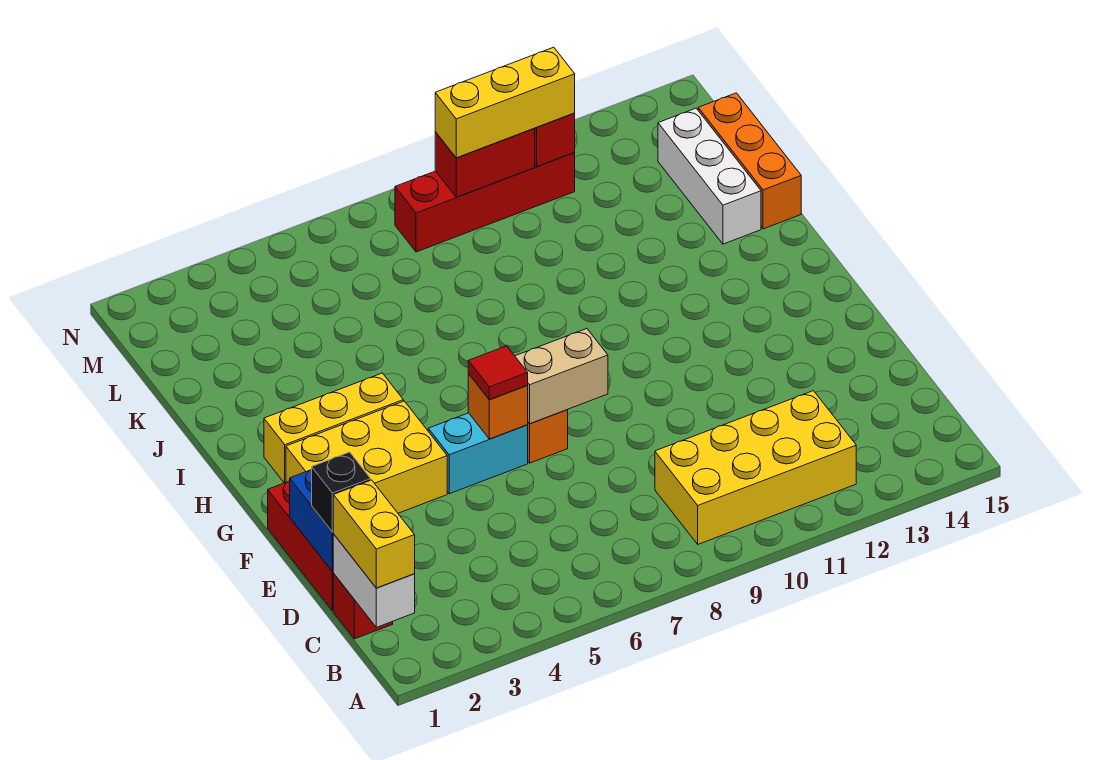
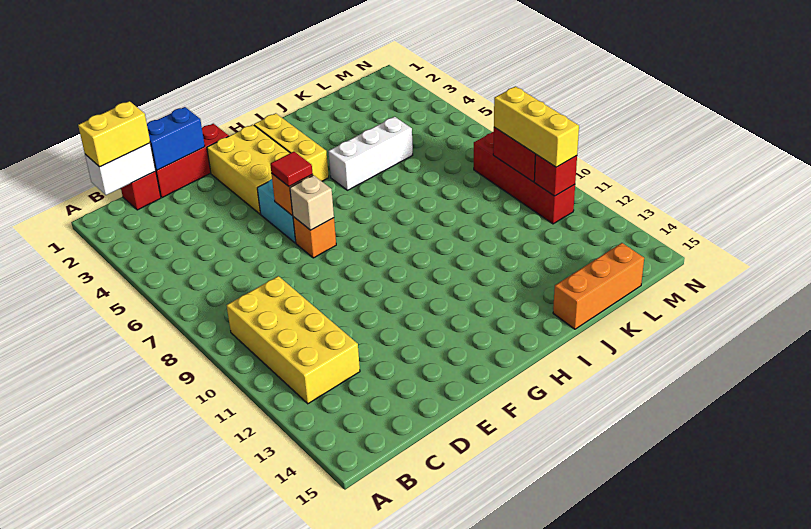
black brick D1 level 3 -> none
tan brick F7:F8 level 2 -> tan brick F7 level 2
white brick J14:L14 level 1 -> white brick I5:K5 level 1

